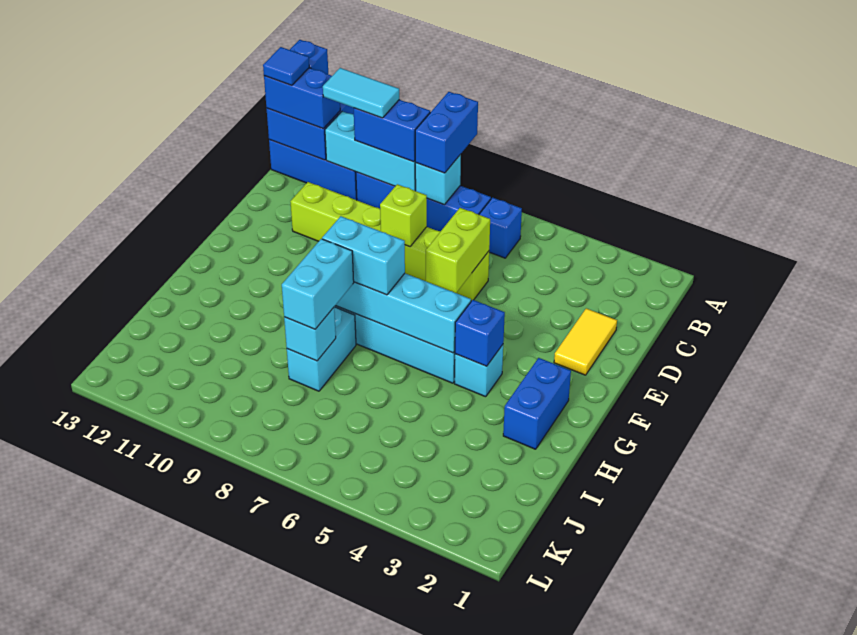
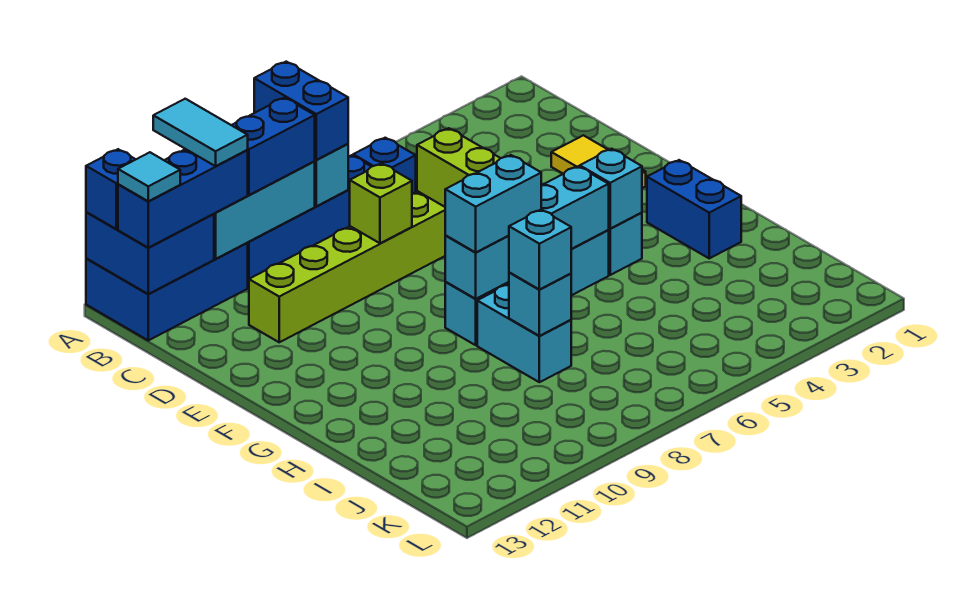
cyan tile B10:B11 level 4 -> cyan tile A11:B11 level 4
blue brick B12:B13 level 3 -> blue brick B11:B13 level 3
blue tile B13 level 4 -> cyan tile B13 level 4
blue brick G4 level 2 -> cyan brick G4 level 2
cyan brick H8:I8 level 3 -> cyan brick I8 level 3

